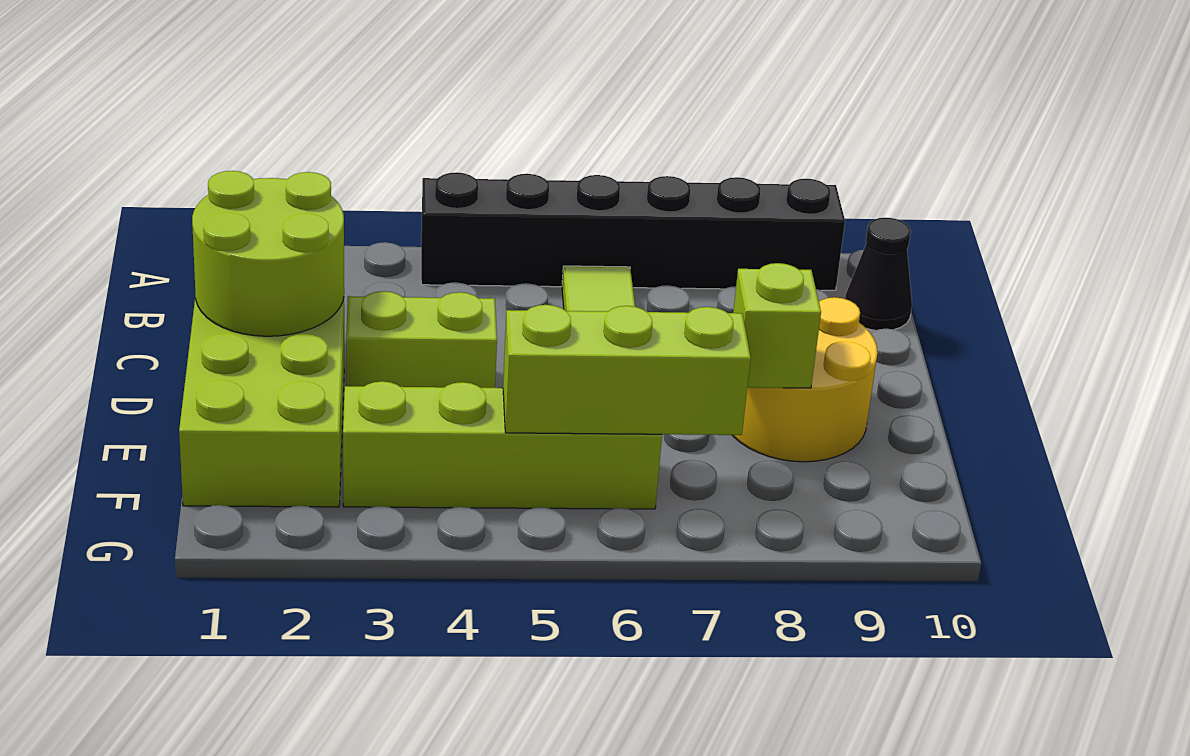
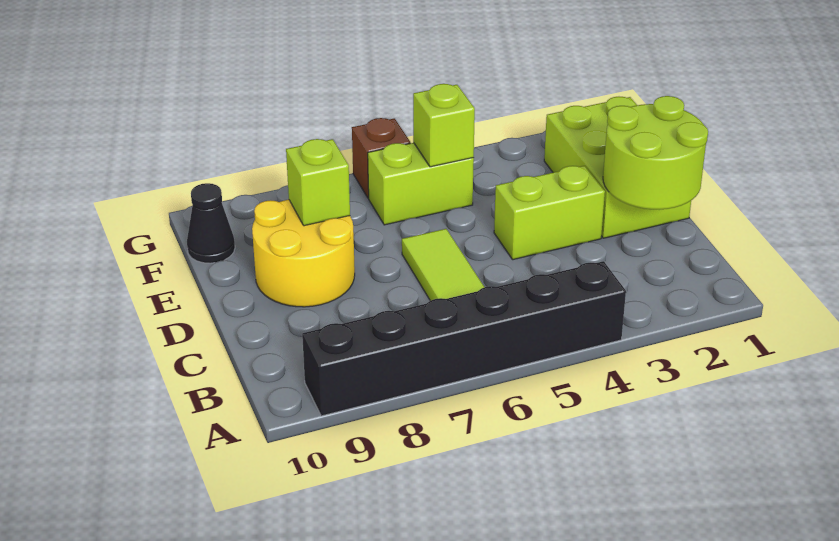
black cone B10 level 1 -> black cone F10 level 1
lime brick F3:F6 level 1 -> lime brick F5:F6 level 1
lime brick F5:F7 level 2 -> lime brick F5 level 2
none -> brown brick G6 level 1

